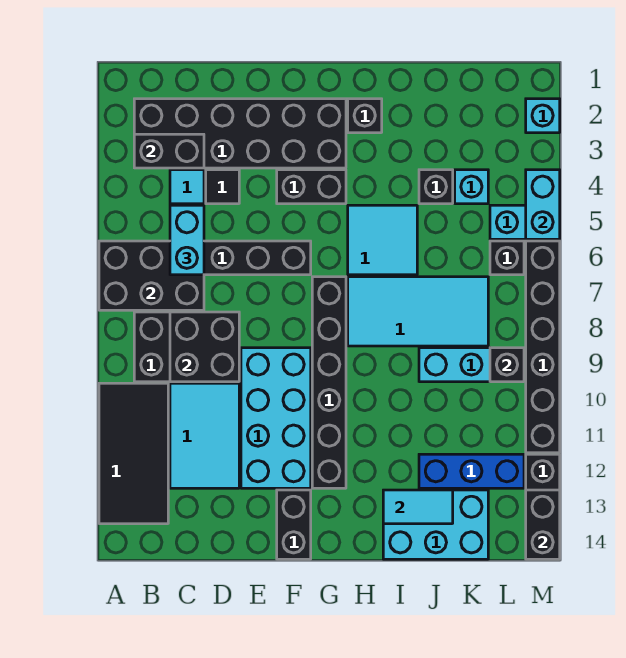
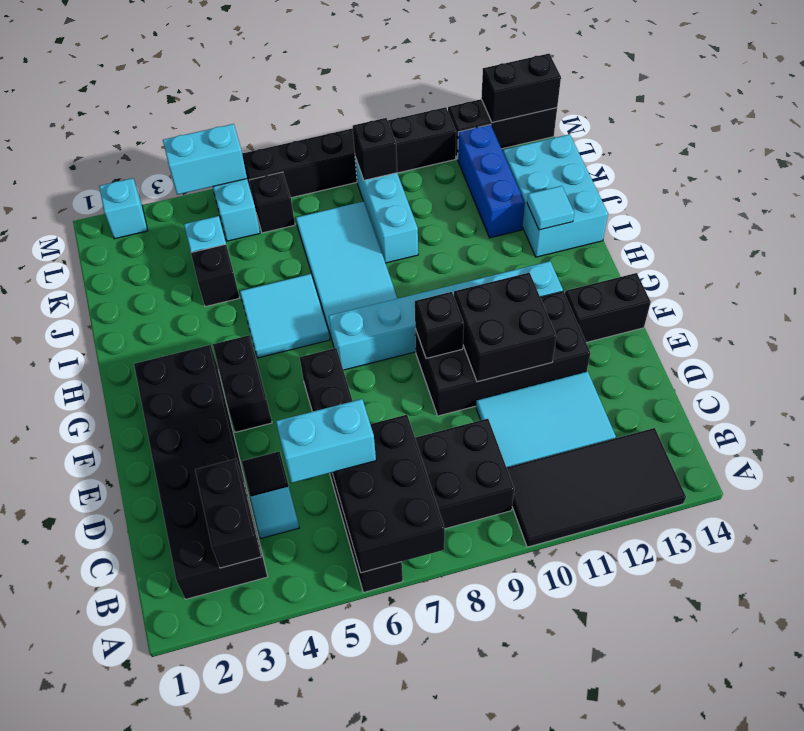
black brick C8:D9 level 2 -> black brick E10:F11 level 2
cyan brick E9:F12 level 1 -> black brick E9:F12 level 1
black brick G7:G12 level 1 -> cyan brick G7:G12 level 1
black brick H2 level 1 -> black brick F9 level 2
cyan tile I13:J13 level 2 -> cyan tile I13 level 2

